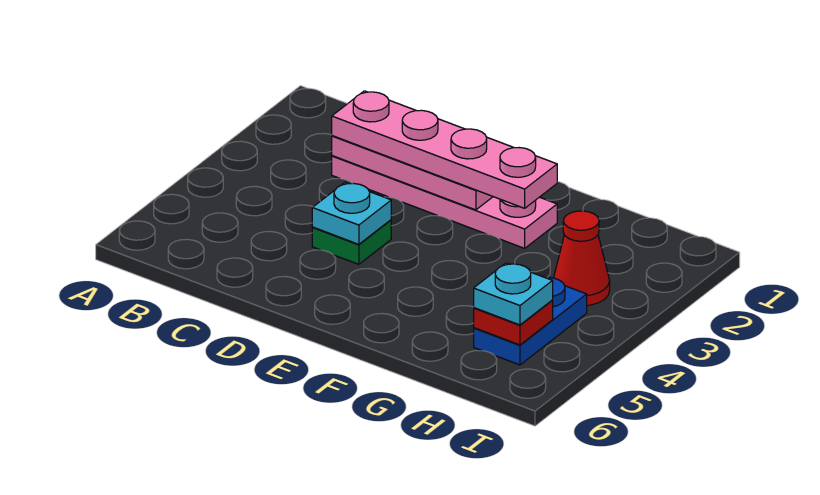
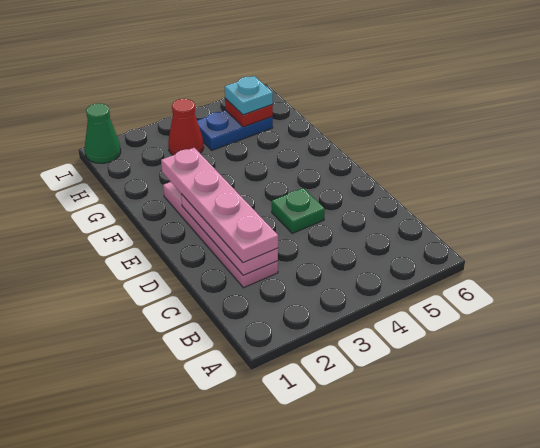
cyan plate D4 level 2 -> none
none -> green cone I1 level 1

